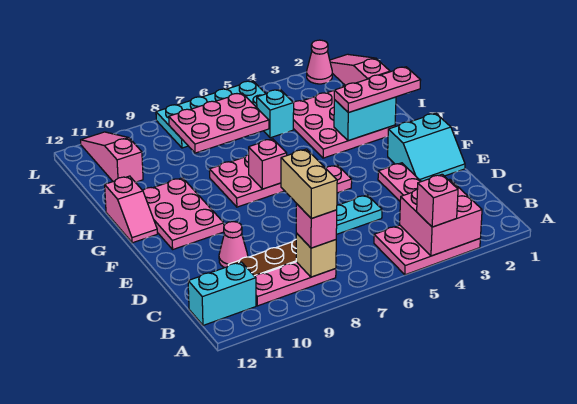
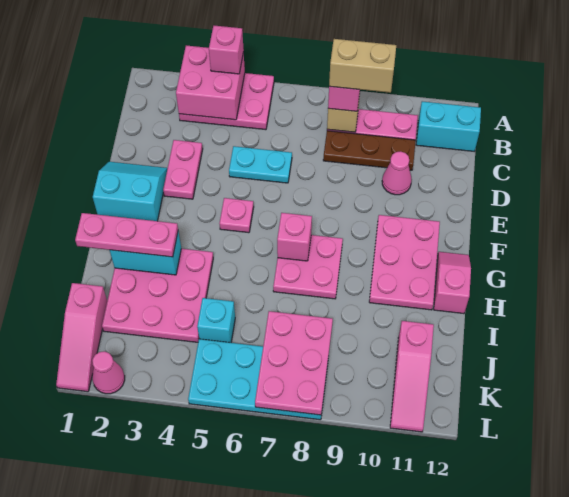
tan brick B8:C8 level 4 -> tan brick B8:B9 level 4
pink plate J6:K8 level 2 -> pink plate J7:L8 level 2

